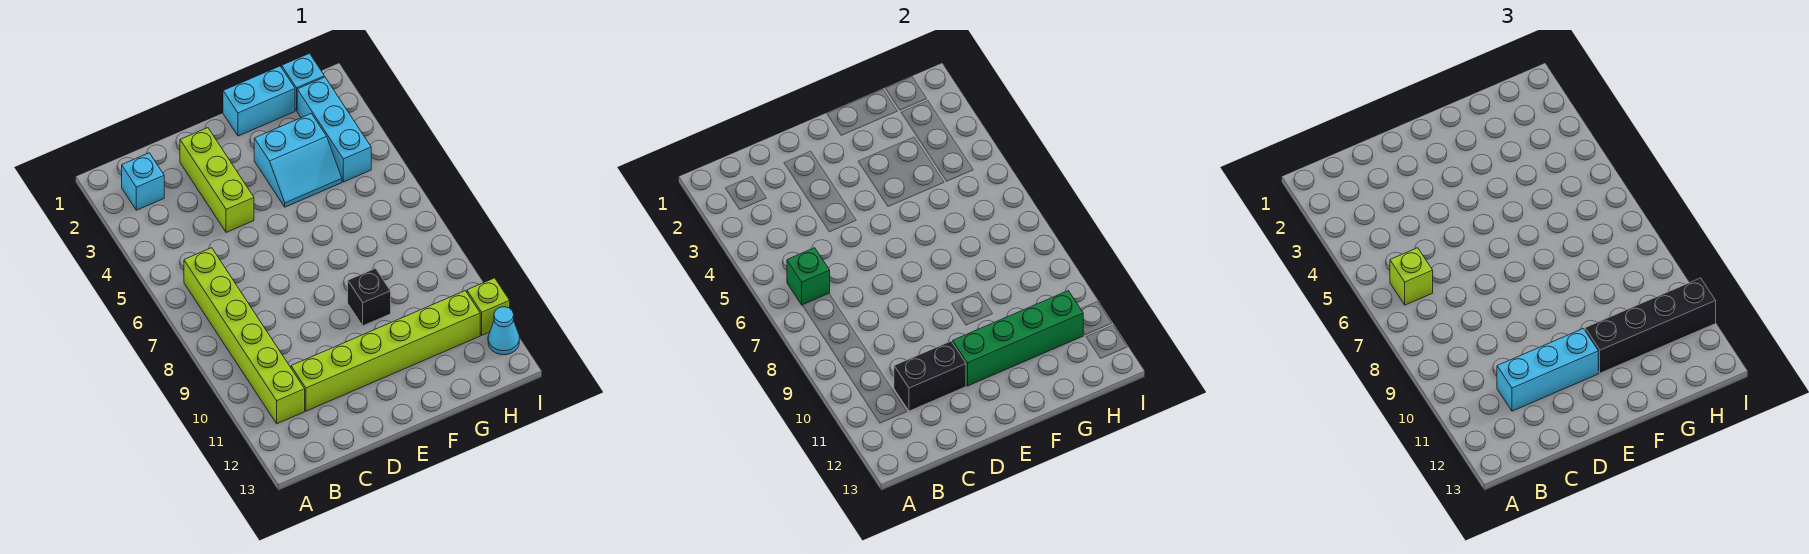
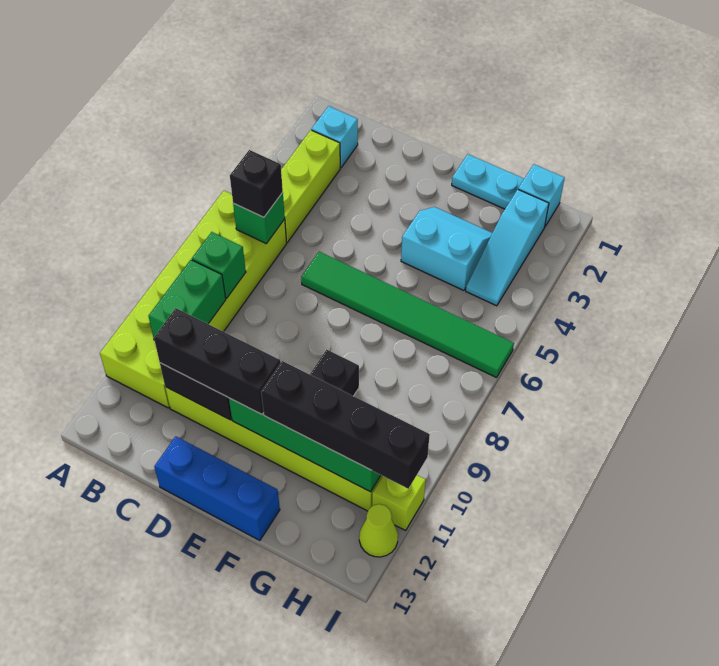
lime brick B6:B11 level 1 -> lime brick A6:B11 level 1
lime brick B6 level 3 -> black brick B6 level 3
none -> green brick B8 level 2
none -> green brick B9:B10 level 2
cyan brick C11:E11 level 3 -> black brick C11:E11 level 3
lime brick D2:D4 level 1 -> lime brick B3:B5 level 1
none -> green tile D6:I6 level 1
none -> blue brick D13:F13 level 1
cyan brick F1:G1 level 1 -> cyan plate F1:G1 level 1
cyan slope F3:G4 level 1 top 3 -> cyan slope F3:G4 level 1 top 4
cyan brick H2:H4 level 1 -> cyan slope H2:H4 level 1 top 2
cyan cone I12 level 1 -> lime cone I12 level 1

